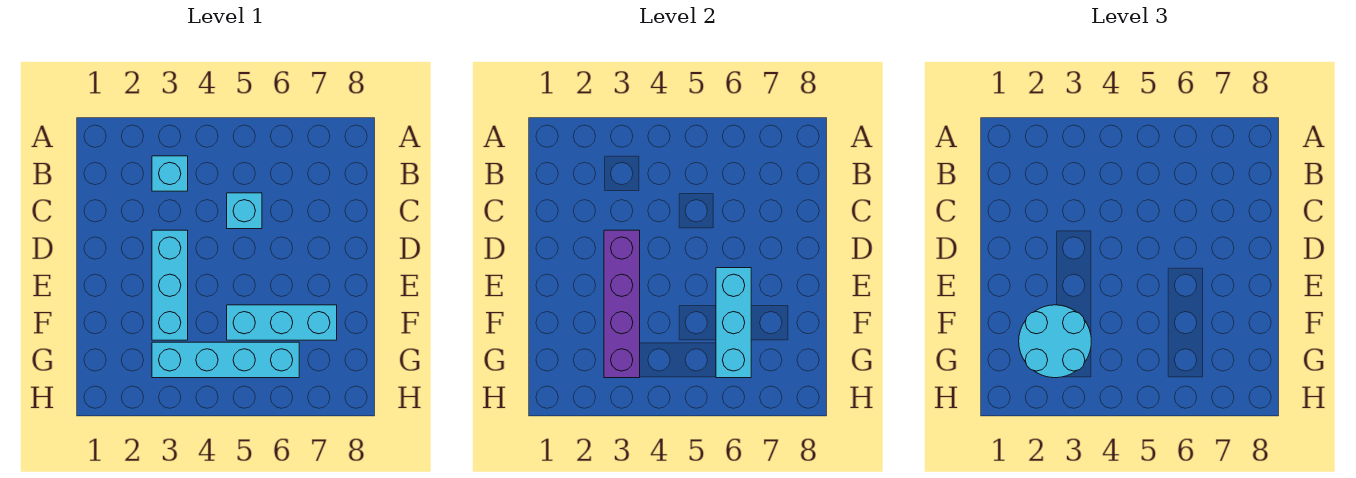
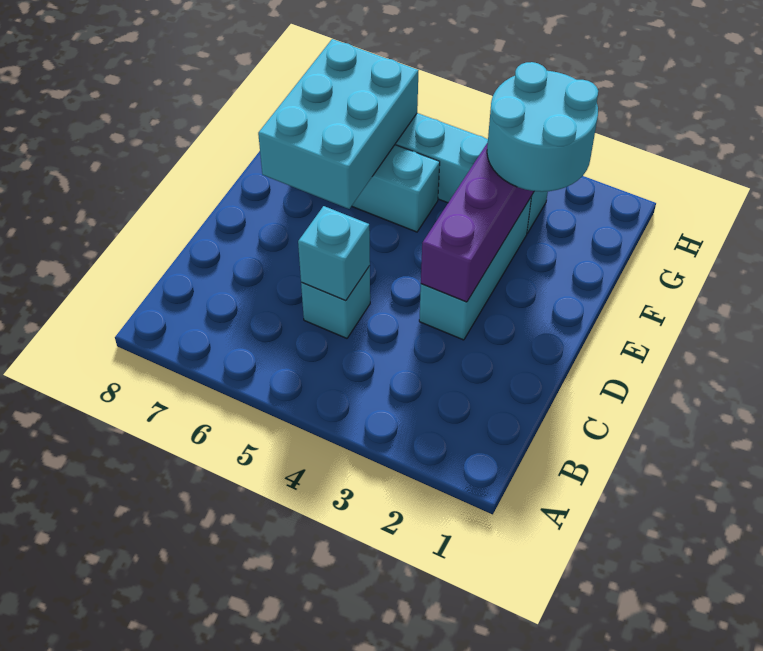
cyan brick B3 level 1 -> cyan brick C5 level 2
cyan brick E6:G6 level 2 -> cyan brick E6:G7 level 2

